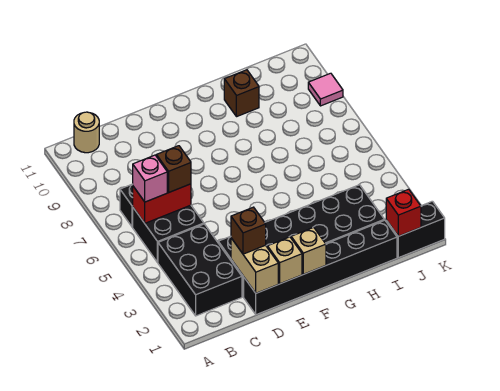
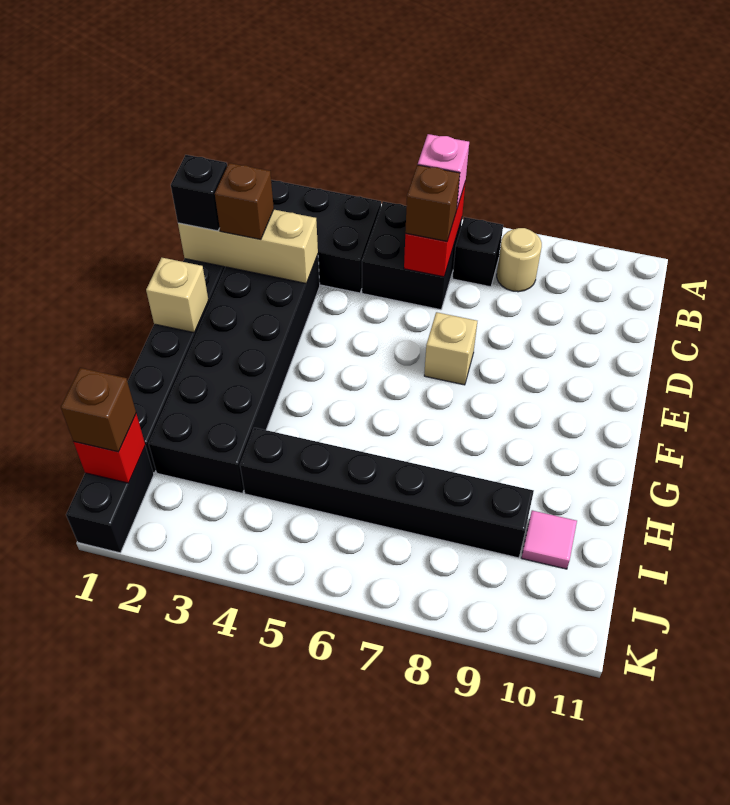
tan round brick B11 level 1 -> tan round brick B8 level 1
tan brick D1:D2 level 2 -> tan brick D1:D3 level 2
none -> black brick D1 level 3
tan brick E1 level 2 -> tan brick E7 level 1
brown brick H10 level 1 -> brown brick J1 level 3
none -> black brick I4:I9 level 1
pink tile K9 level 1 -> pink tile I10 level 1

